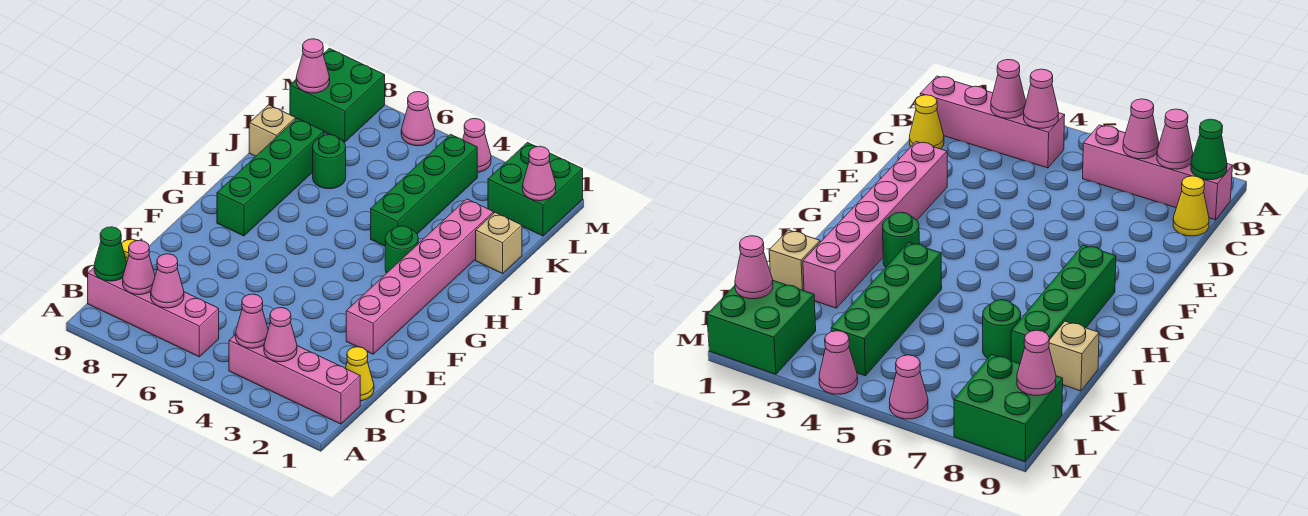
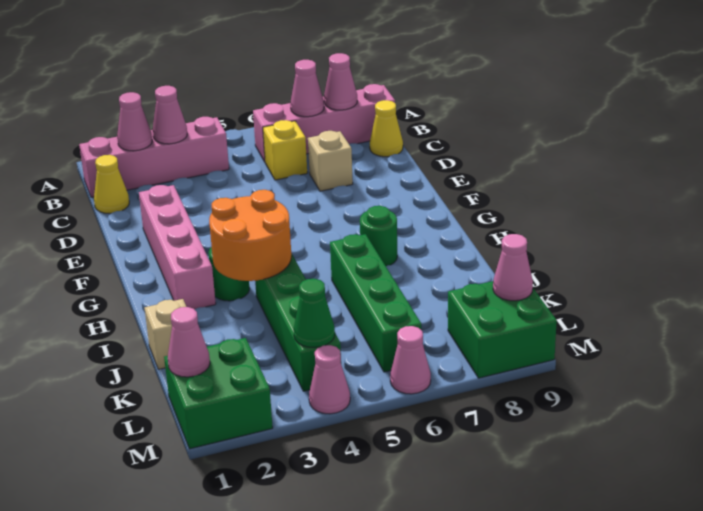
pink cone B4 level 2 -> pink cone B2 level 2
green cone B9 level 2 -> green cone L4 level 2
none -> yellow brick C6 level 1
pink brick E2:J2 level 1 -> pink brick E2:H2 level 1
green brick G8:J8 level 1 -> green brick I6:L6 level 1
none -> orange round brick H3:I4 level 2
green round brick J7 level 1 -> green round brick H7 level 1
tan brick J9 level 1 -> tan brick D7 level 1

